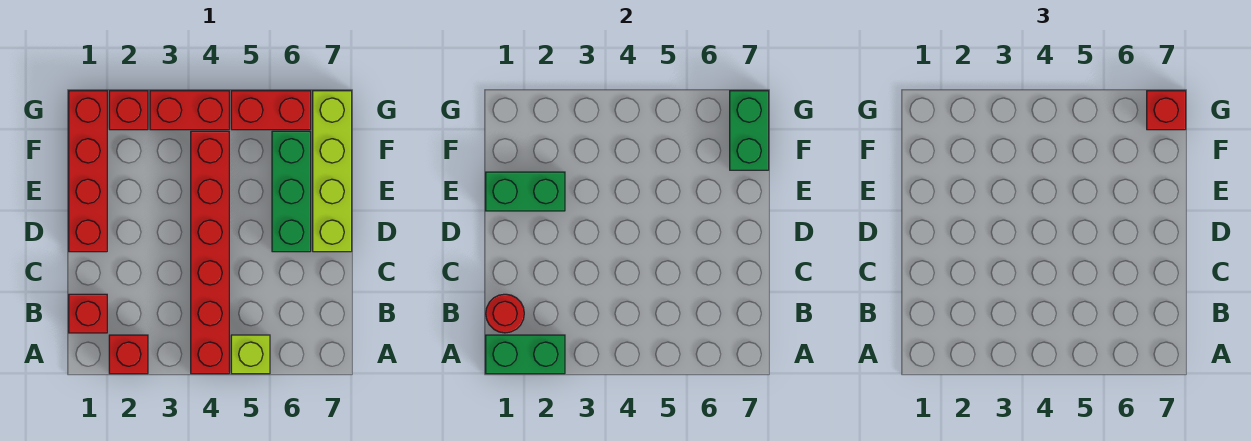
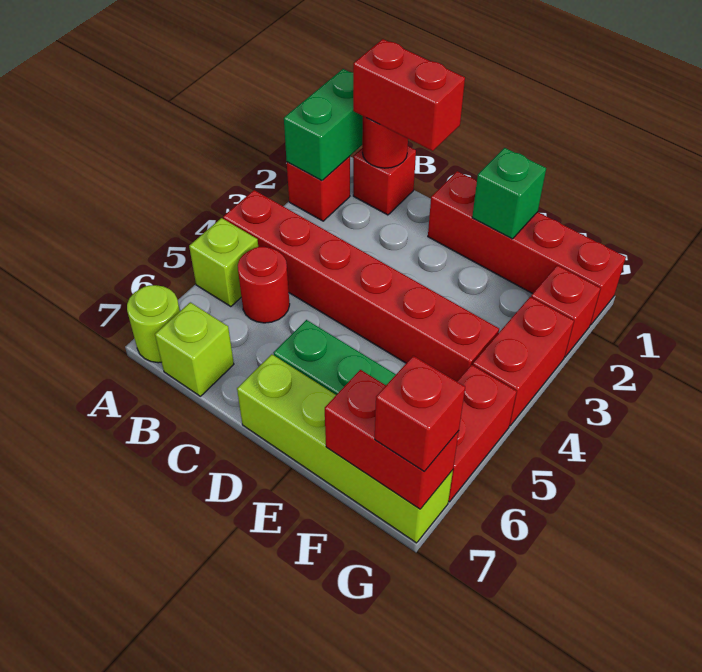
none -> lime round brick A7 level 1
none -> red brick B1:C1 level 3
none -> red round brick B5 level 1
none -> lime brick B7 level 1
green brick E1:E2 level 2 -> green brick E1 level 2
green brick F7:G7 level 2 -> red brick F7:G7 level 2

